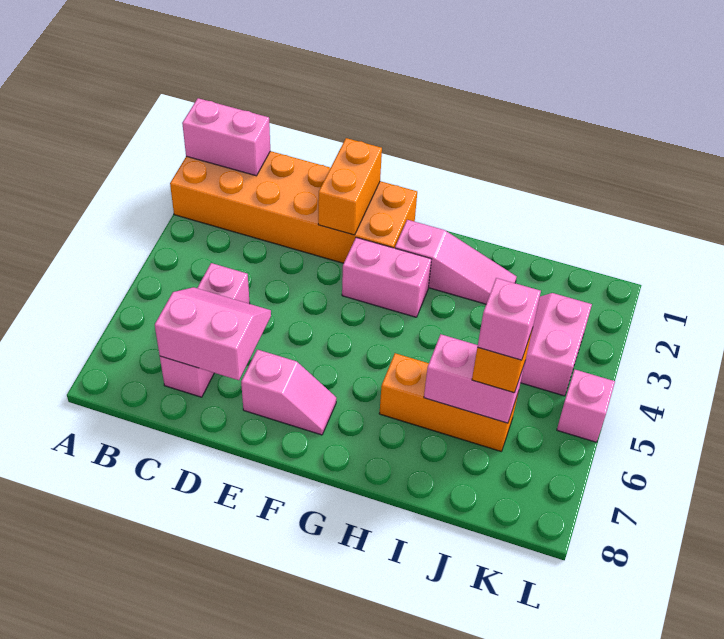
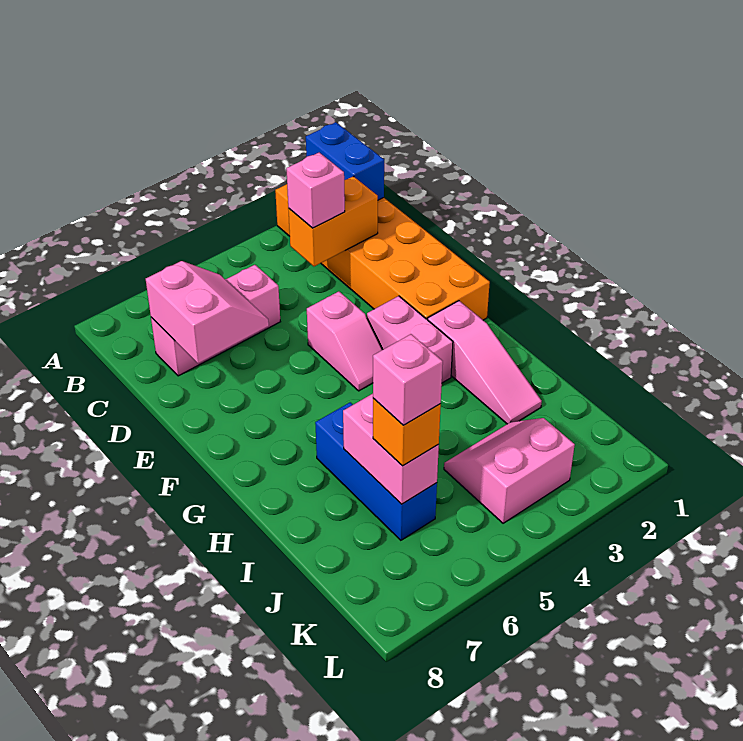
pink brick A1:B1 level 2 -> blue brick A1:B1 level 2
orange brick E1:E2 level 2 -> orange brick C2:C3 level 2
pink slope E7:F7 level 1 top E -> pink slope E4:F4 level 1 top E
orange brick H6:J6 level 1 -> blue brick H6:J6 level 1
pink brick L5 level 1 -> pink brick C3 level 3

